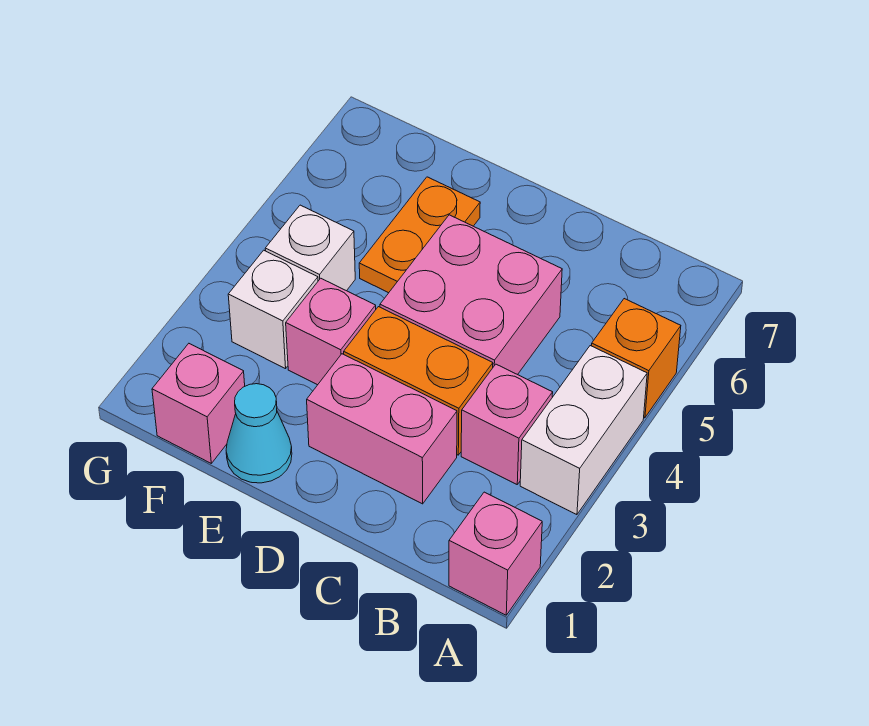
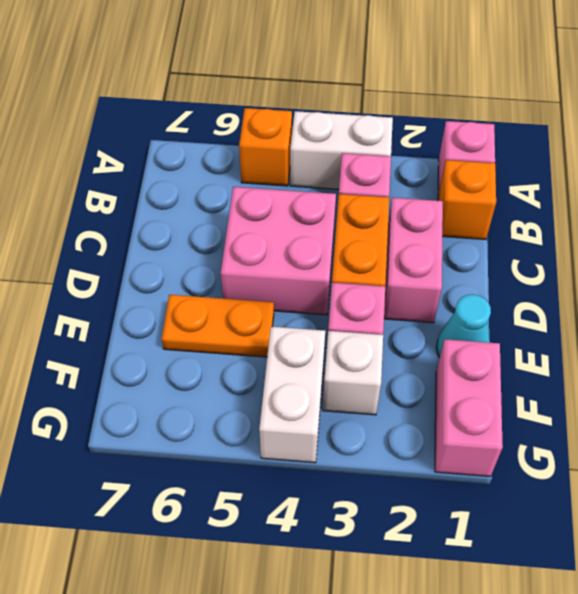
none -> orange brick B1 level 1
pink brick F1 level 1 -> pink brick F1:G1 level 1
white brick F4 level 1 -> white brick F4:G4 level 1

